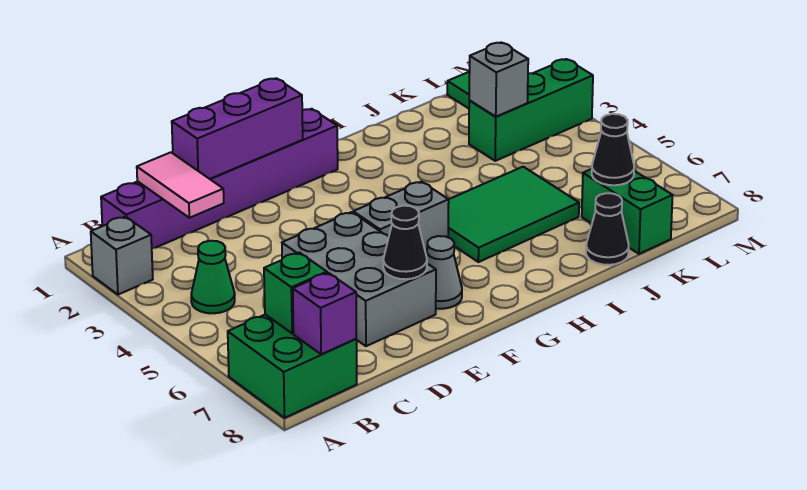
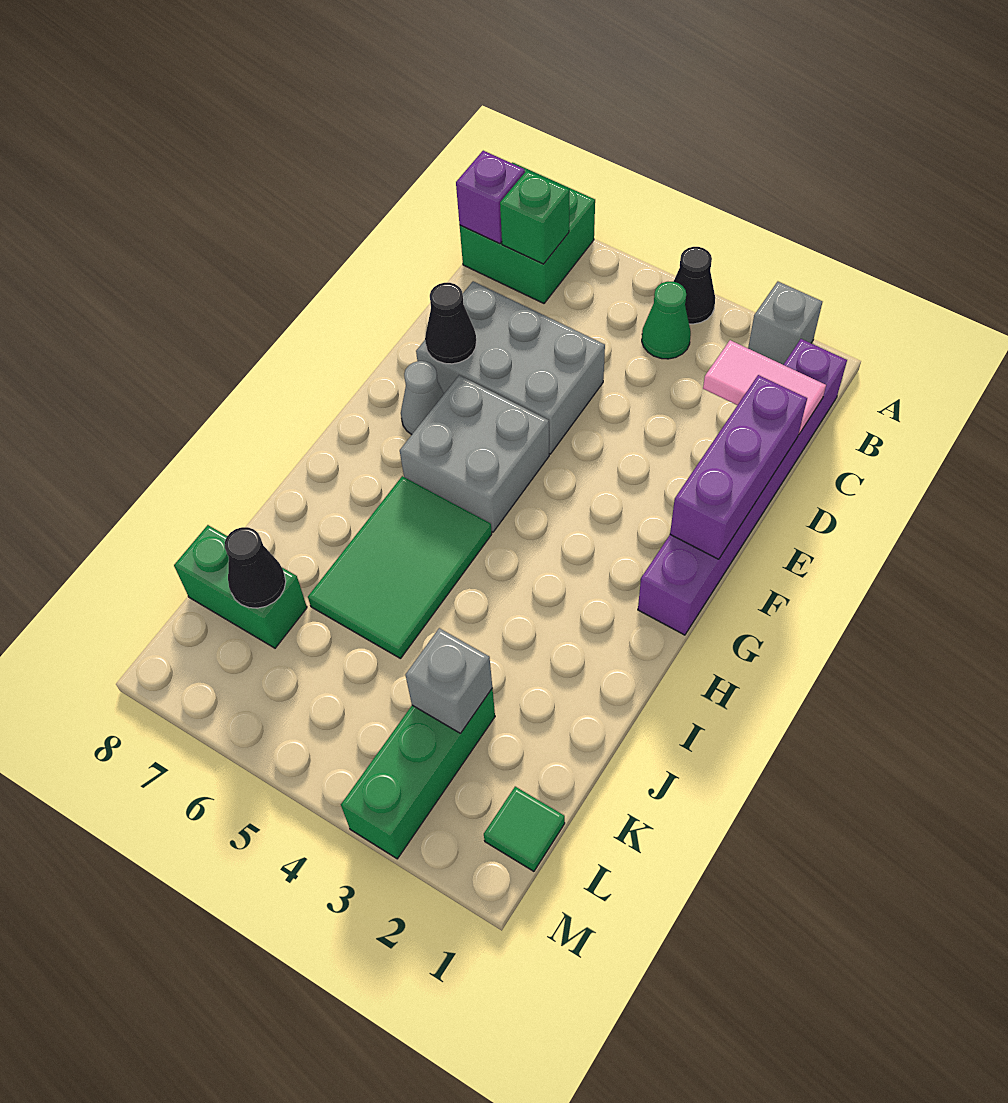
grey brick F5:G5 level 1 -> grey brick F5:G6 level 1
black cone J8 level 1 -> black cone A4 level 1

